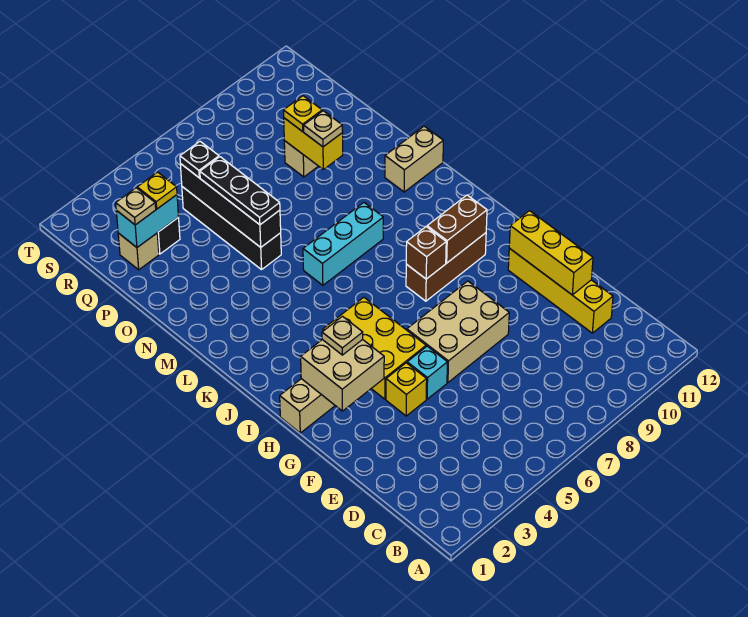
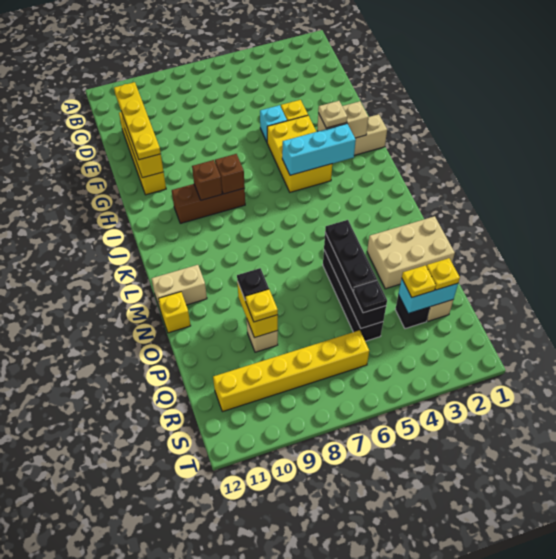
none -> yellow plate D11:G11 level 3
tan brick F6:G8 level 1 -> tan brick N1:O3 level 1
tan brick G2:H3 level 2 -> tan brick H2:H3 level 2
brown brick I9:I10 level 2 -> brown brick I9 level 2
cyan brick L6:L8 level 1 -> cyan brick I3:I5 level 2
none -> yellow brick N12 level 1
tan plate O9 level 3 -> black plate O9 level 3
tan plate Q2 level 3 -> yellow plate Q2 level 3
none -> yellow brick R6:R11 level 1

